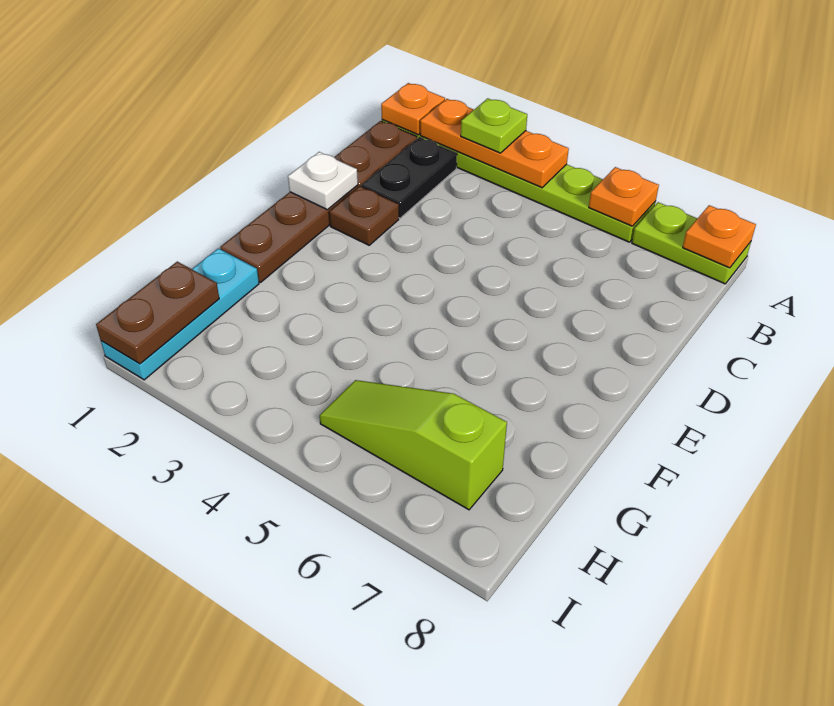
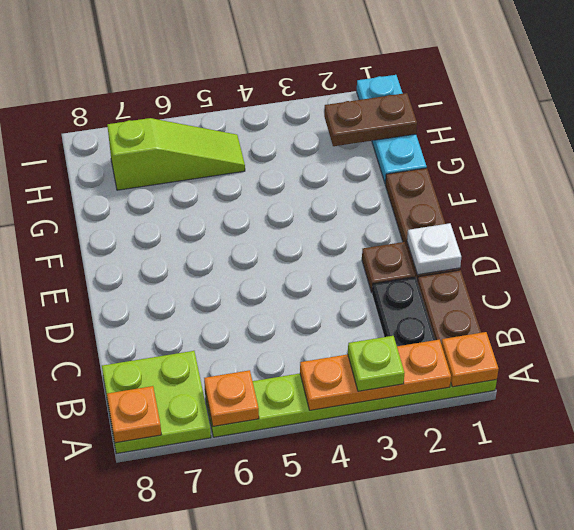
lime plate A7:A8 level 1 -> lime plate A7:B8 level 1
brown plate H1:I1 level 2 -> brown plate H1:H2 level 2

